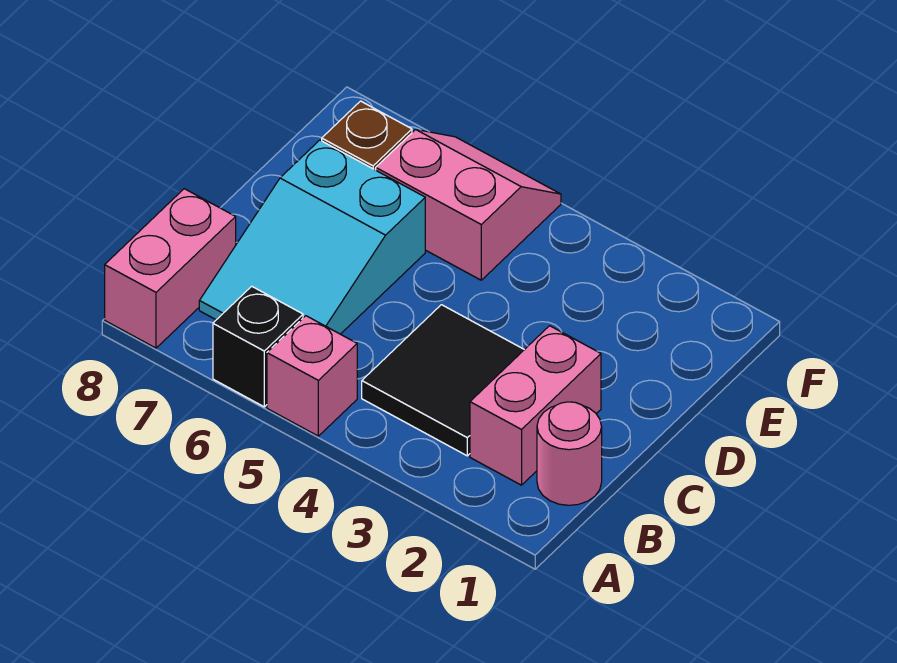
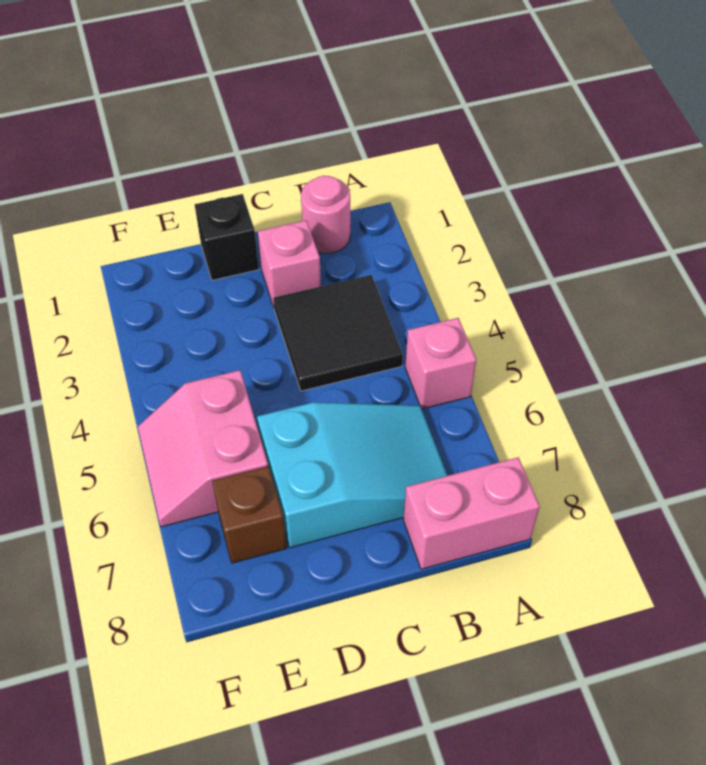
black brick A6 level 1 -> black brick D1 level 1
pink brick B2:C2 level 1 -> pink brick C2 level 1

